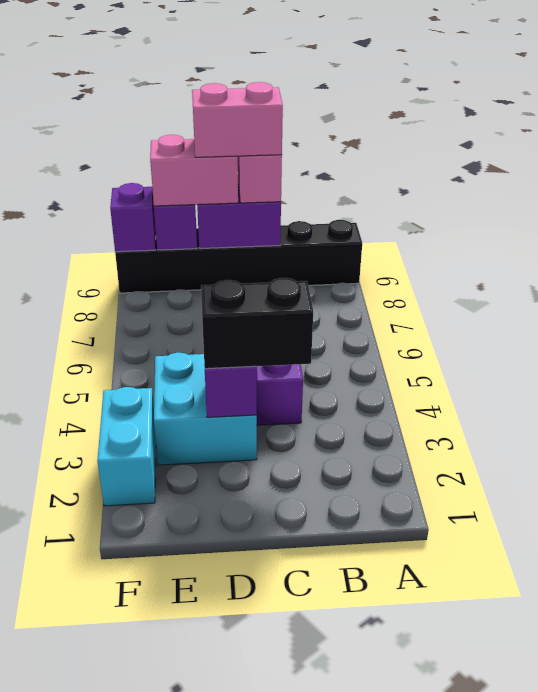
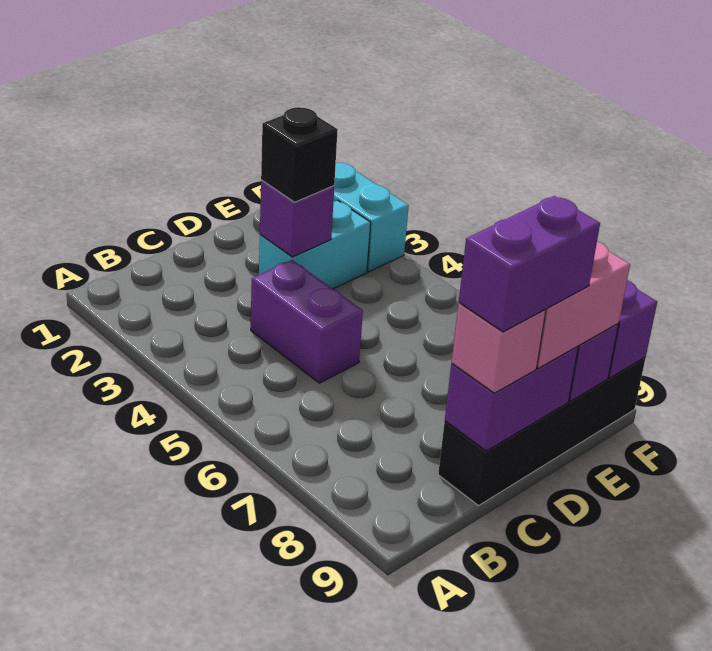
black brick A9:F9 level 1 -> black brick C9:F9 level 1
black brick C3:D3 level 3 -> black brick D3 level 3
pink brick C9:D9 level 4 -> purple brick C9:D9 level 4
cyan brick D3:E4 level 1 -> cyan brick D3:E3 level 1

